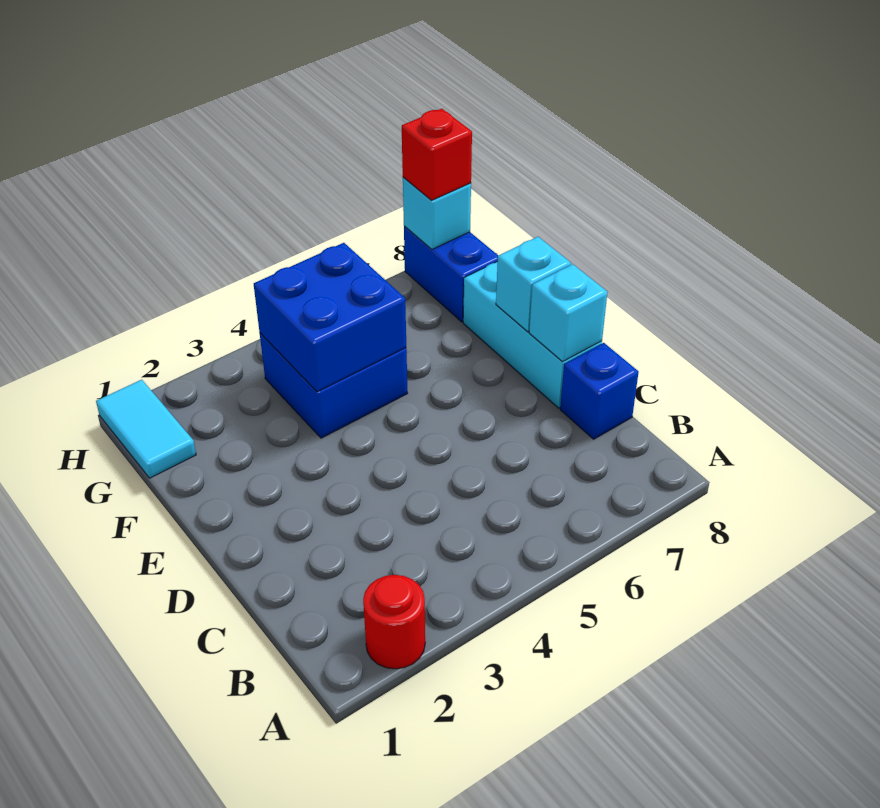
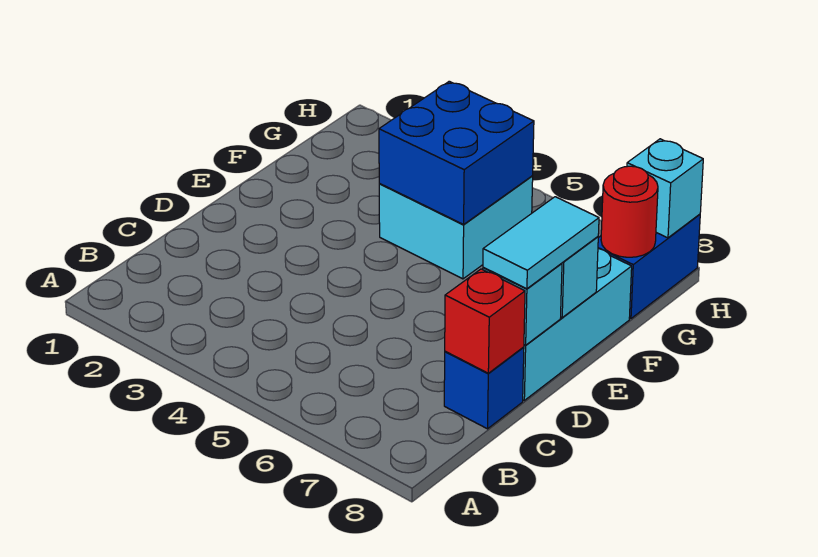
red round brick A2 level 1 -> red round brick G8 level 2
blue brick F4:G5 level 1 -> cyan brick F4:G5 level 1
cyan tile G1:H1 level 1 -> cyan tile D8:E8 level 3
red brick H8 level 3 -> red brick C8 level 2

